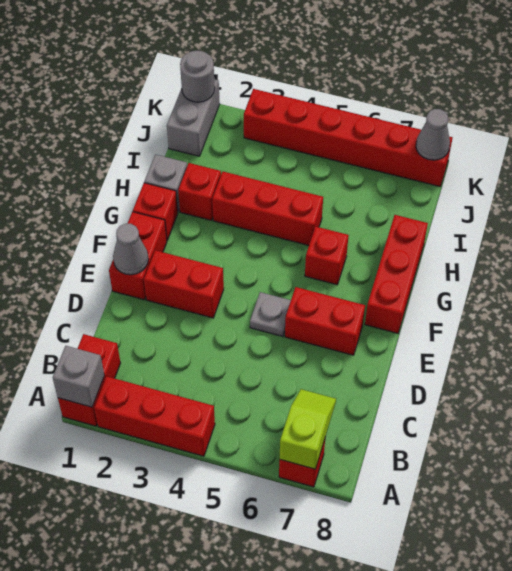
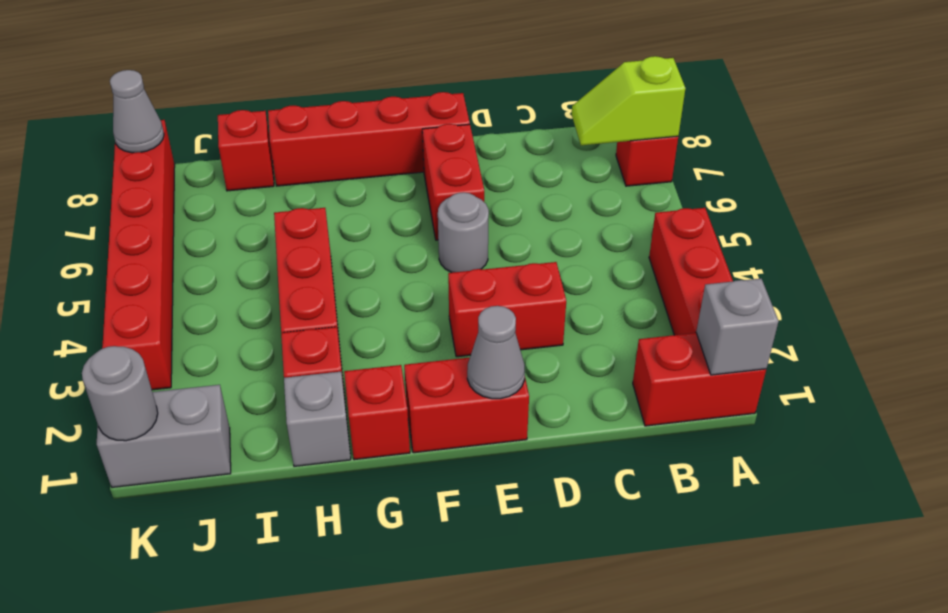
red brick E2:E3 level 1 -> red brick D3:E3 level 1
grey plate E5 level 1 -> grey round brick E5 level 1
red brick F8:H8 level 1 -> red brick E8:H8 level 1
red brick G6 level 1 -> red brick I8 level 1

